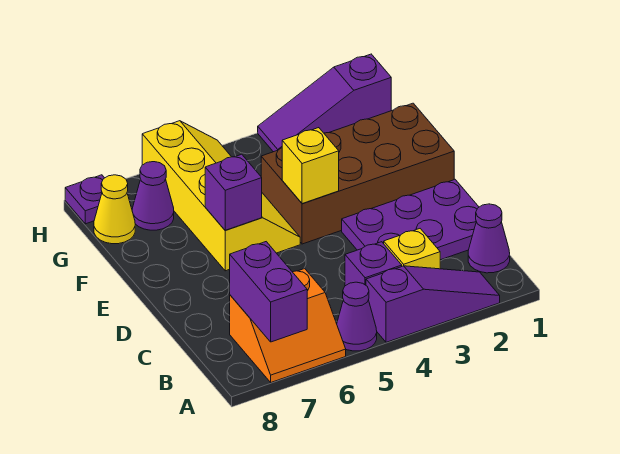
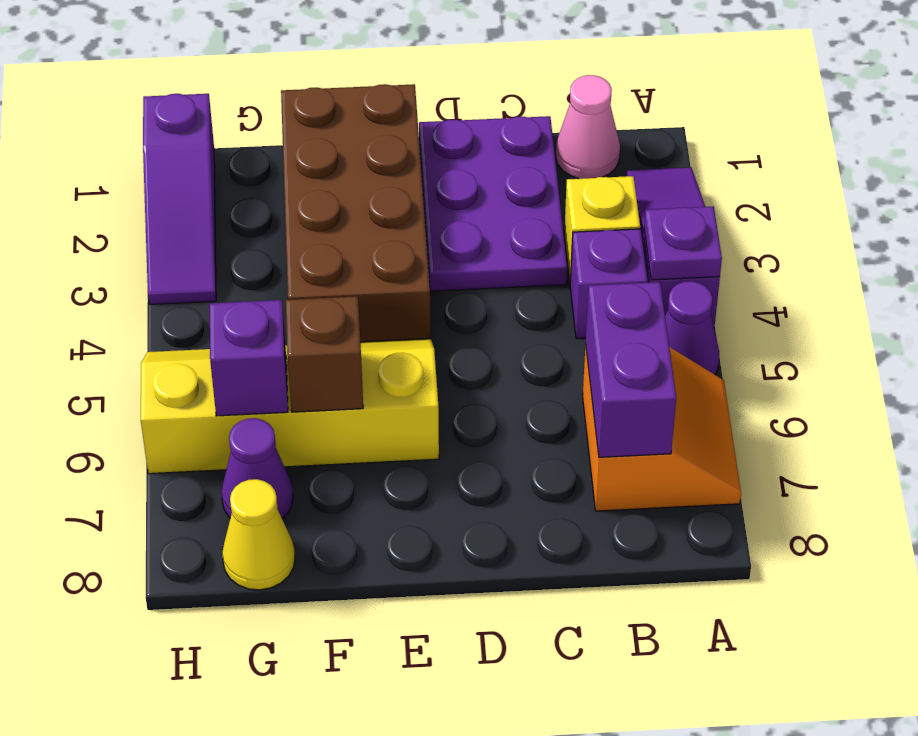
purple brick A7:B7 level 2 -> purple brick B6:B7 level 2
purple cone B1 level 1 -> pink cone B1 level 1
yellow brick E4 level 2 -> none
purple brick E6 level 2 -> purple brick G6 level 2
none -> brown brick F6 level 2
purple plate H8 level 1 -> purple plate A4 level 2

